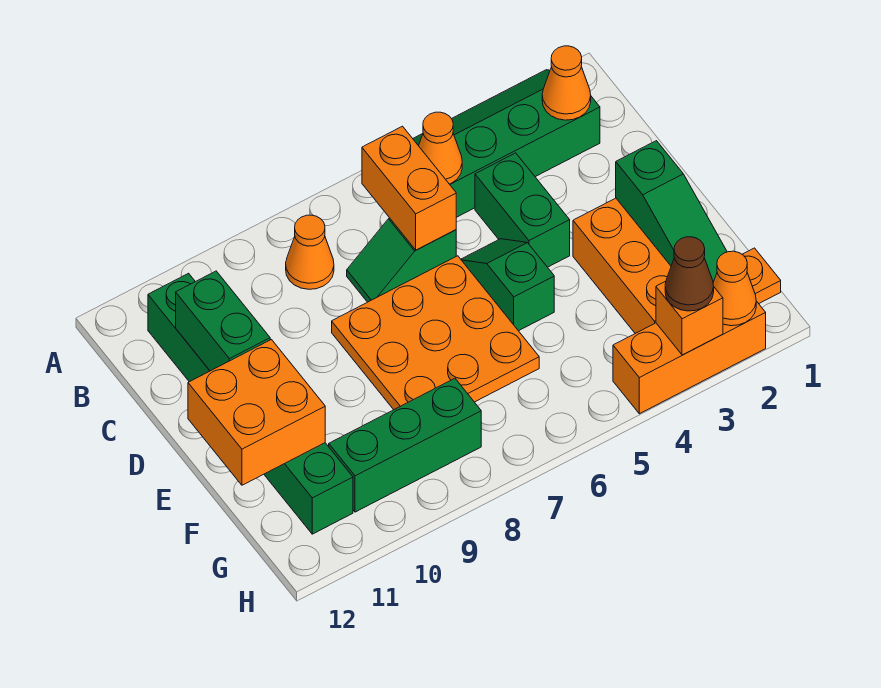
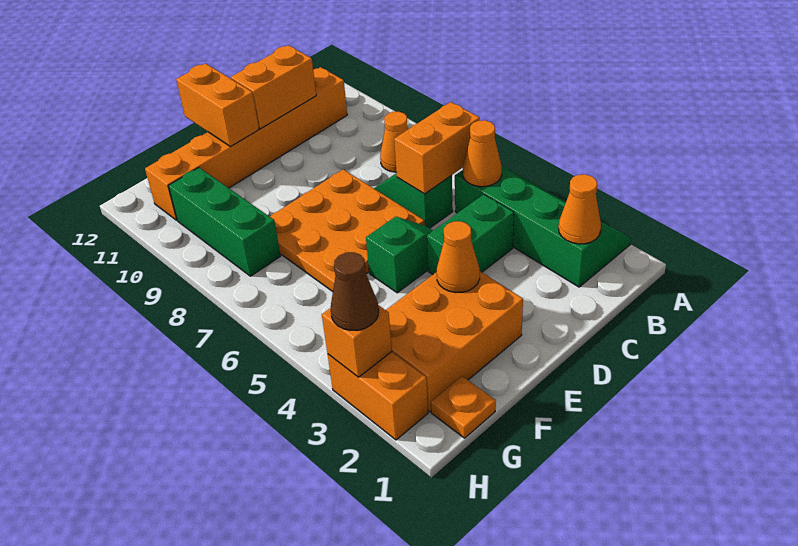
green brick B11:G11 level 1 -> orange brick B11:G11 level 1
green brick C11:D11 level 2 -> orange brick C11:D11 level 2
green slope E2:G2 level 2 top E -> none
orange brick E11:F12 level 2 -> orange brick E11:E12 level 2
orange brick H2:H4 level 1 -> orange brick H2:H3 level 1
orange cone H2 level 2 -> orange cone E3 level 2

